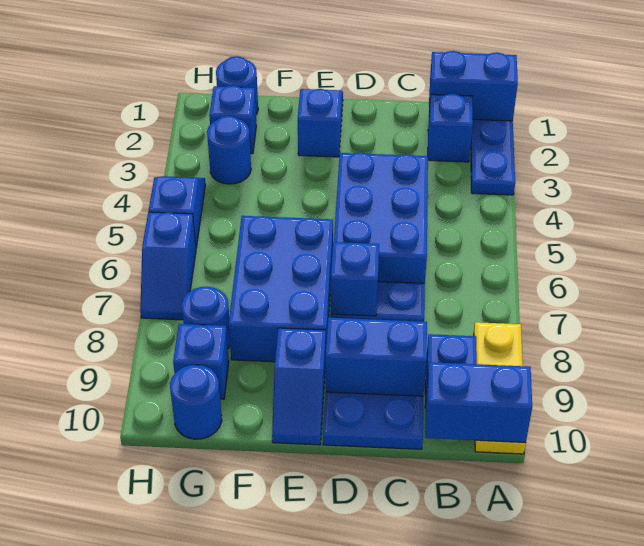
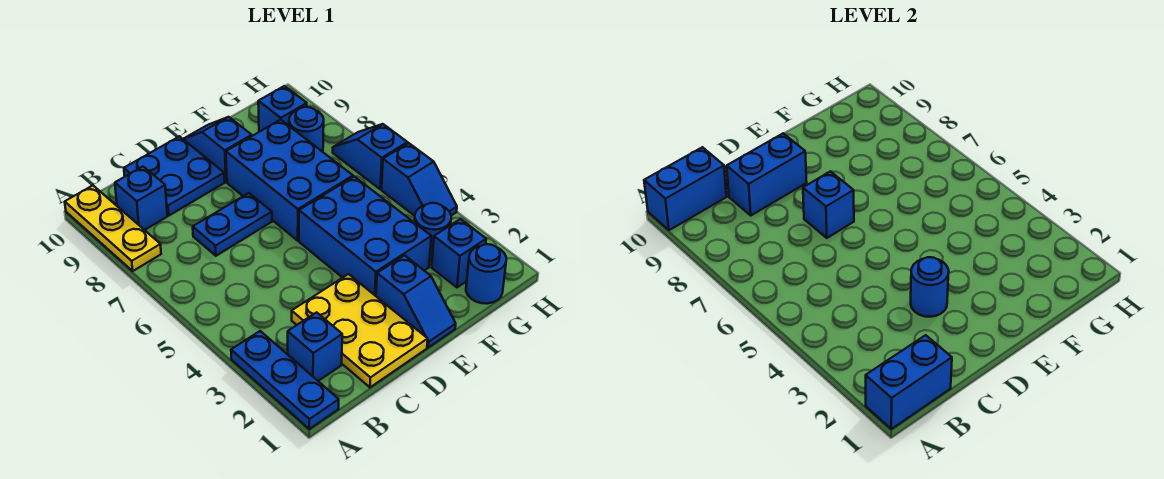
none -> yellow plate C1:D3 level 1
blue brick C4:D6 level 1 -> blue brick E3:F5 level 1
blue round brick G10 level 1 -> blue round brick D3 level 2

